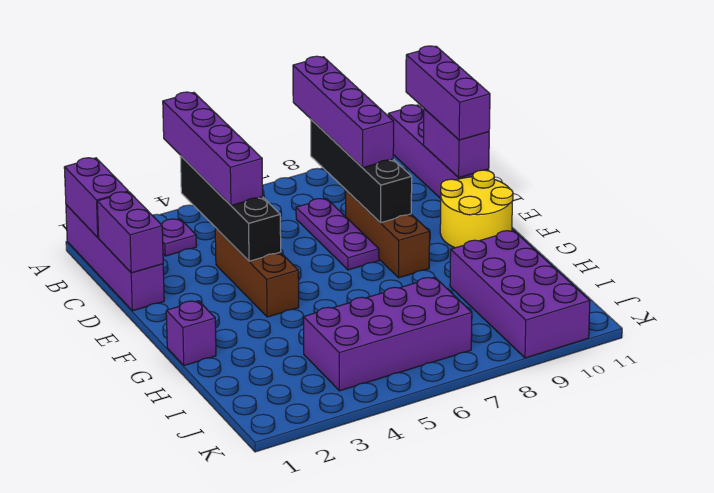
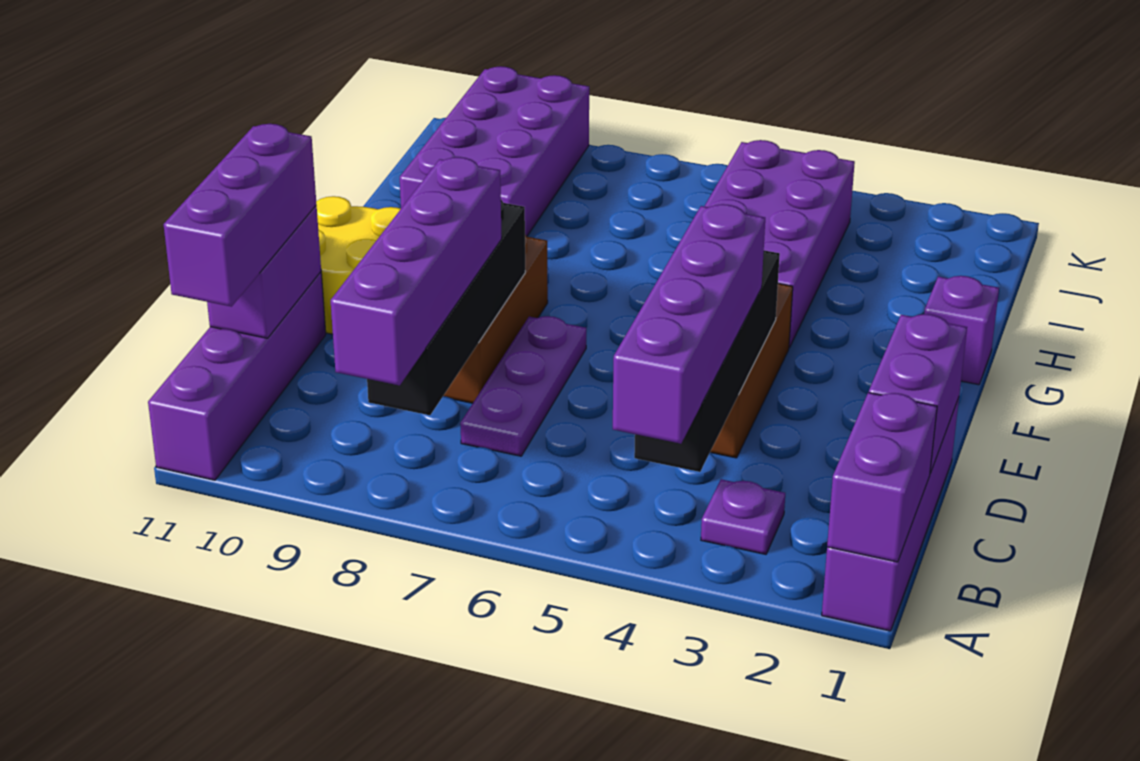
purple brick I4:J7 level 1 -> purple brick G4:J5 level 1

